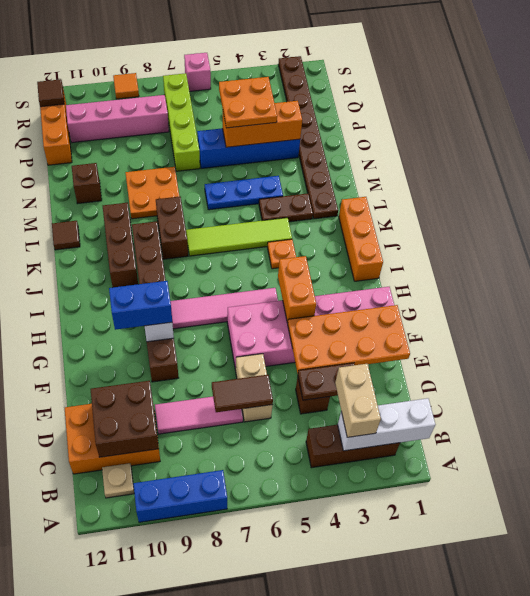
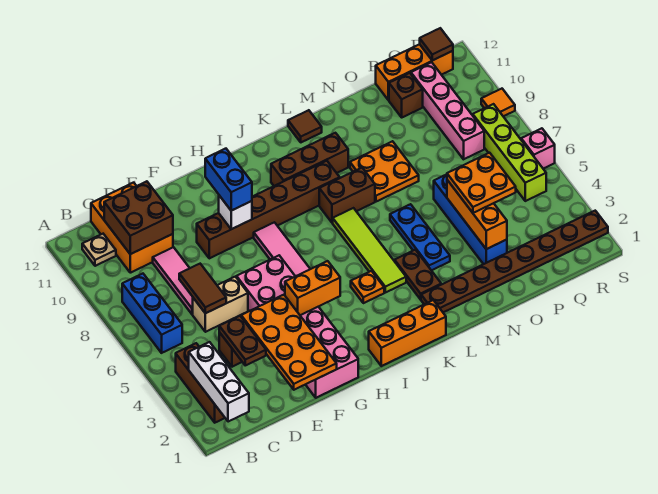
blue brick A8:A10 level 1 -> blue brick B6:B8 level 1
tan brick B3:C3 level 3 -> none
brown brick N11 level 1 -> brown brick P11 level 1
lime brick O7:R7 level 1 -> lime brick R5:R8 level 1

